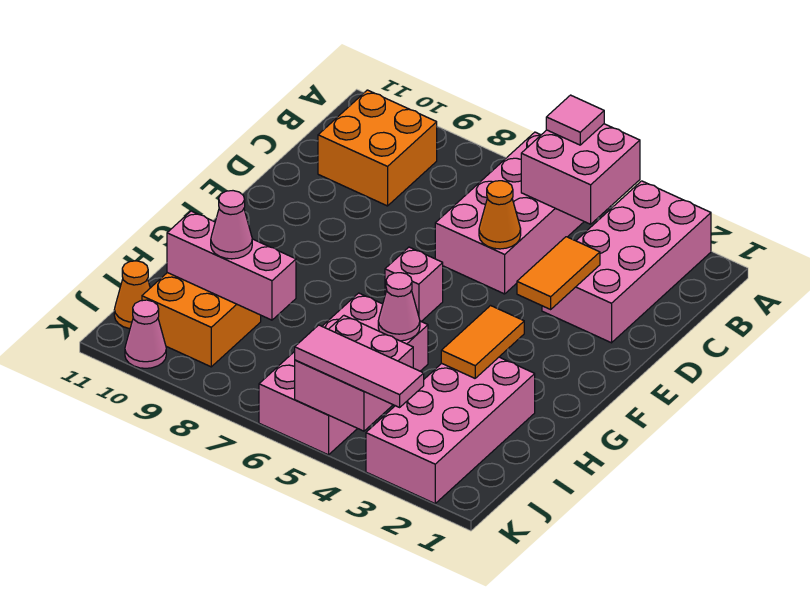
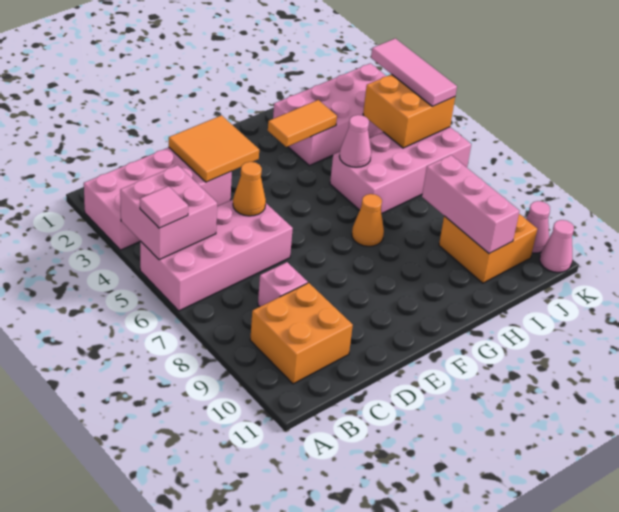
orange tile D3:E3 level 2 -> orange tile D2:E3 level 2
pink brick F6 level 1 -> pink brick C8 level 1
pink cone I9 level 3 -> pink cone K11 level 1
pink brick J4:K5 level 2 -> orange brick J4:K5 level 2
orange cone J11 level 1 -> orange cone G7 level 1

